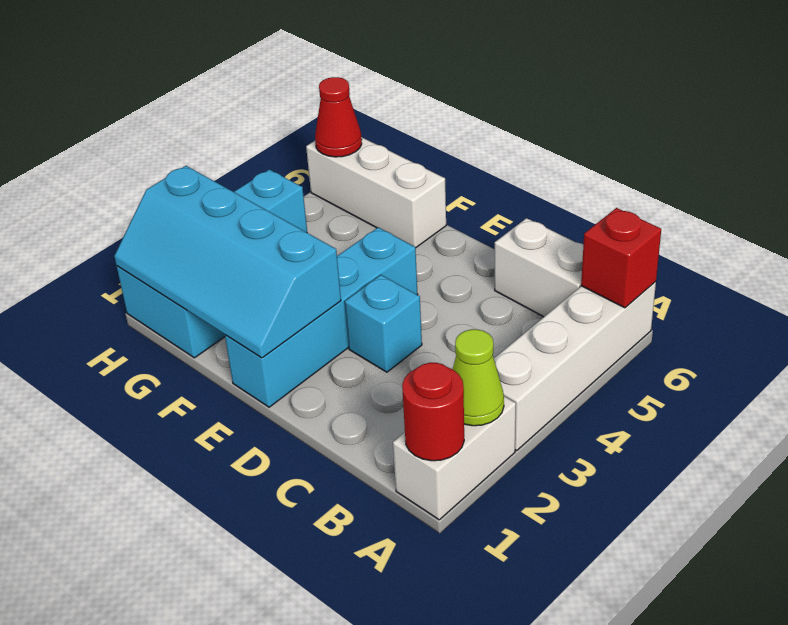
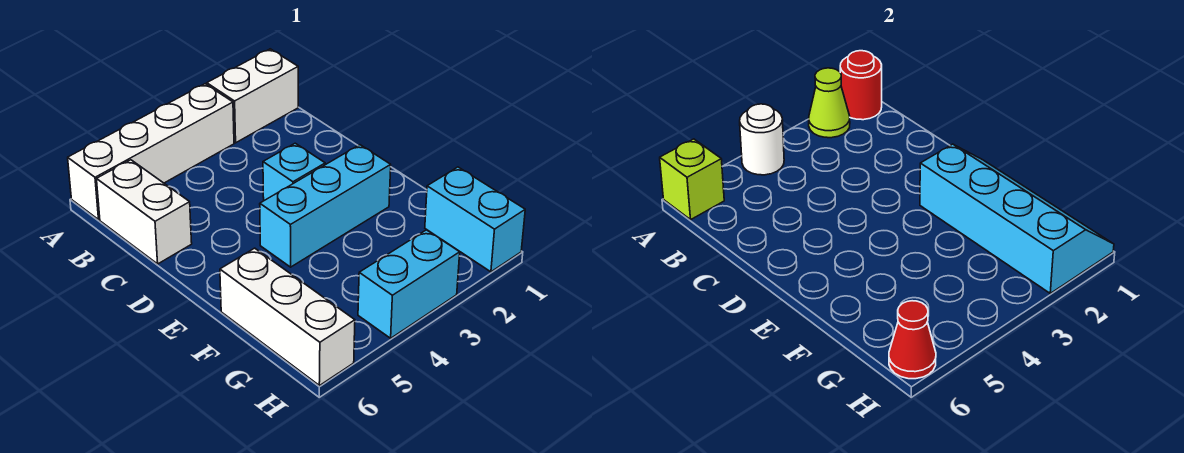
none -> white round brick A4 level 2
red brick A6 level 2 -> lime brick A6 level 2
cyan brick E1:E4 level 1 -> cyan brick E2:E4 level 1

